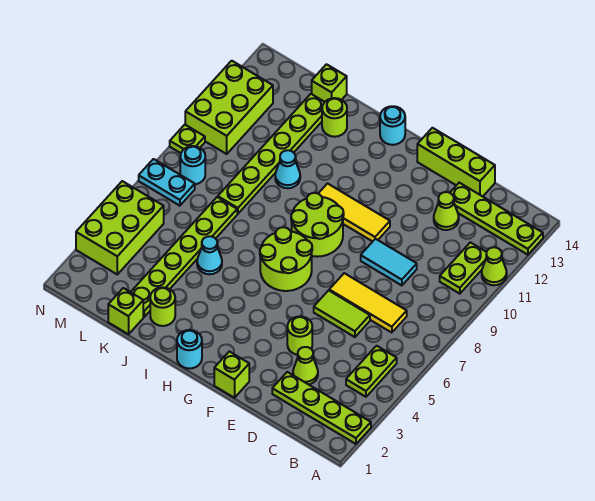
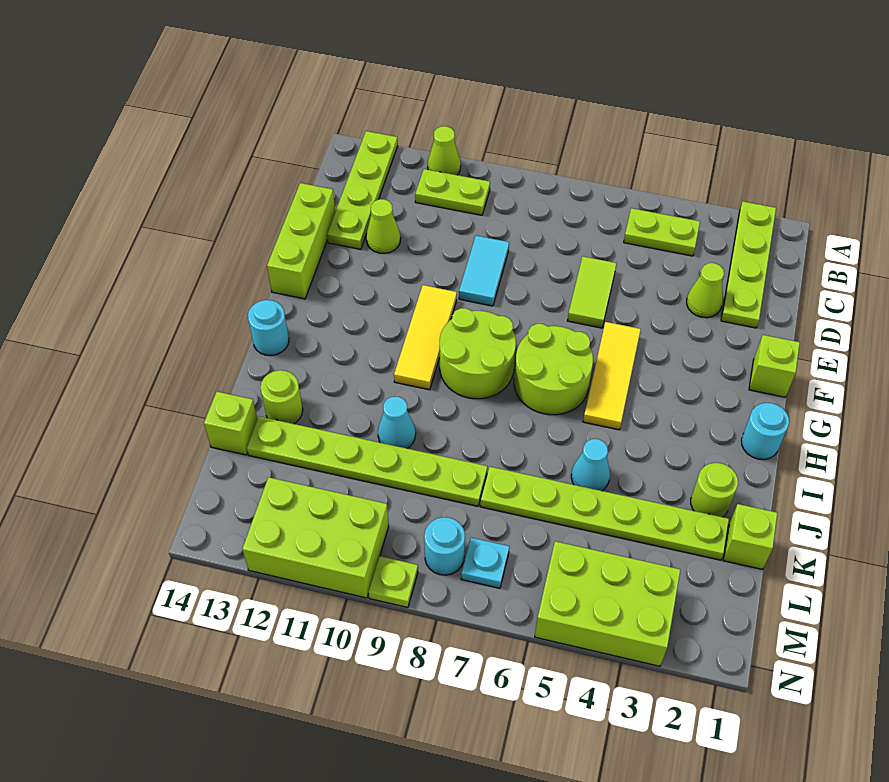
yellow tile C7:E7 level 1 -> yellow tile F5:H5 level 1
lime round brick E4 level 1 -> none
cyan plate M7:N7 level 1 -> cyan plate M7 level 1

